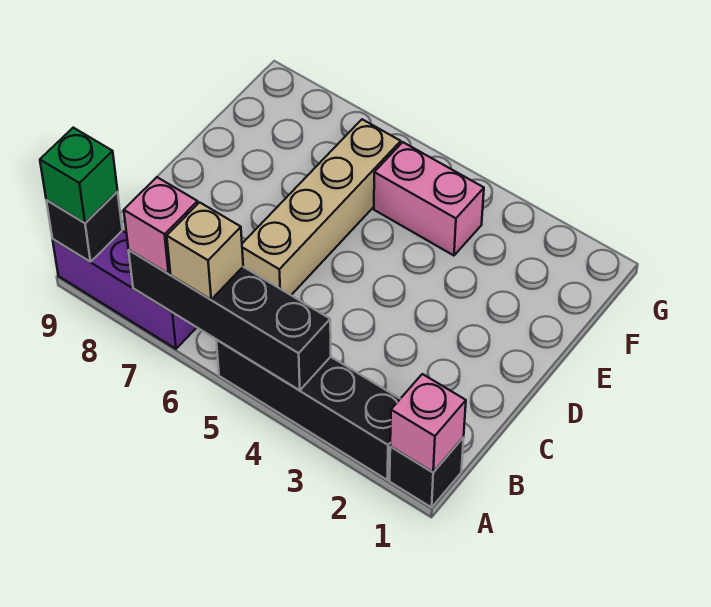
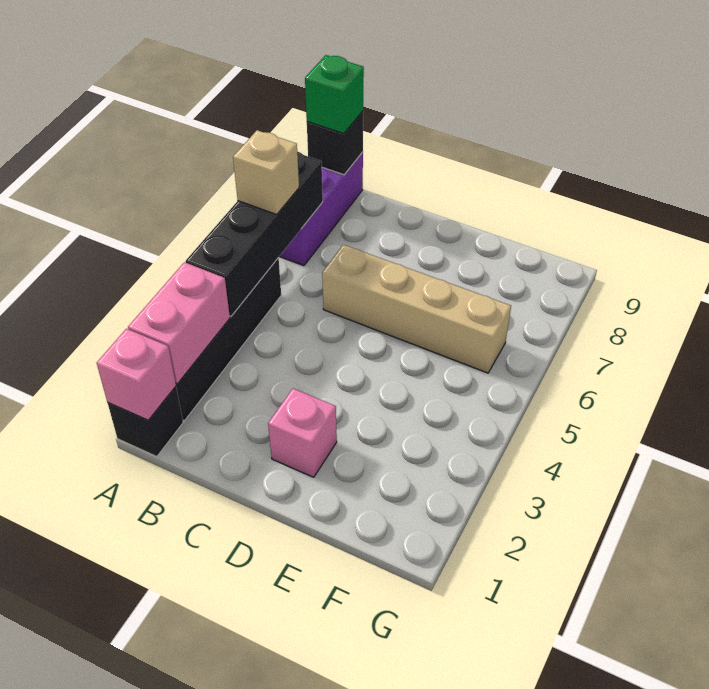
pink brick A7 level 3 -> pink brick D2 level 1
pink brick F4:F5 level 1 -> pink brick A2:A3 level 2

